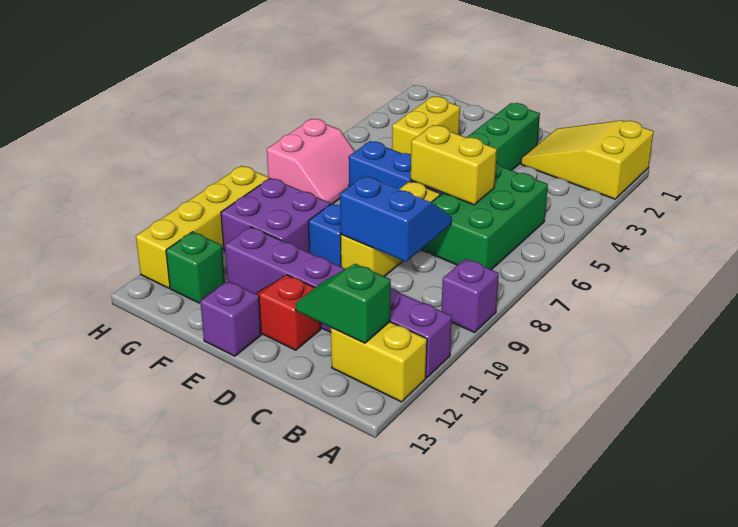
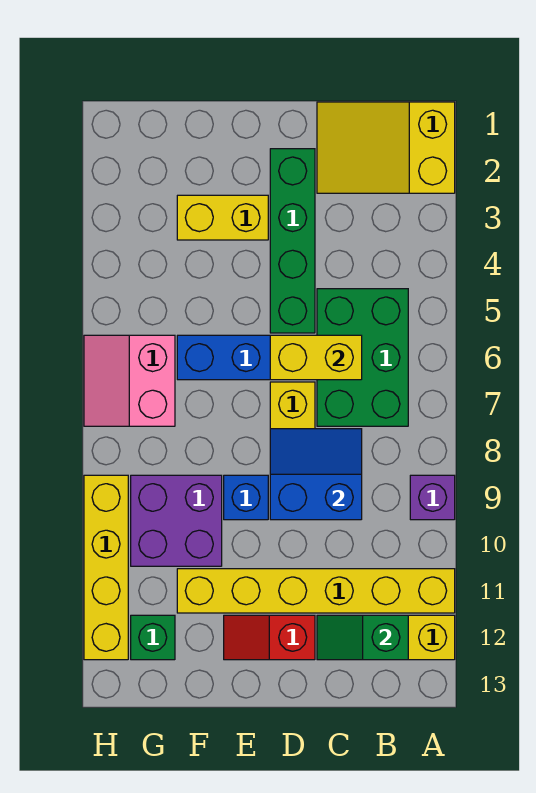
purple brick A11:F11 level 1 -> yellow brick A11:F11 level 1
purple brick E13 level 1 -> none
yellow brick F3:F4 level 1 -> yellow brick E3:F3 level 1
pink slope G6:H7 level 1 top H -> pink slope G6:H7 level 1 top G

